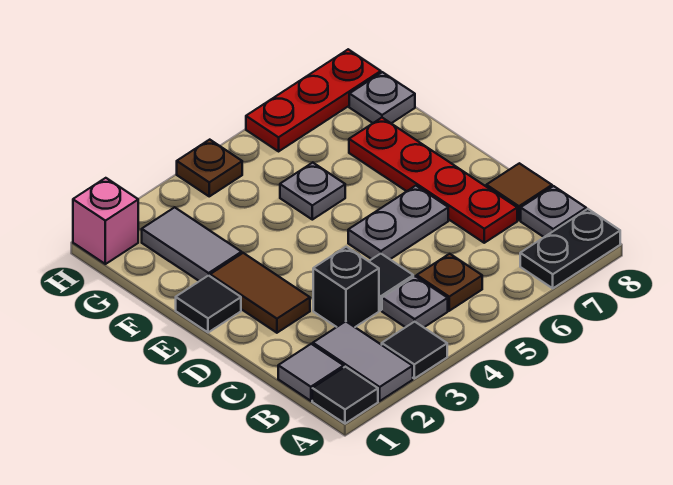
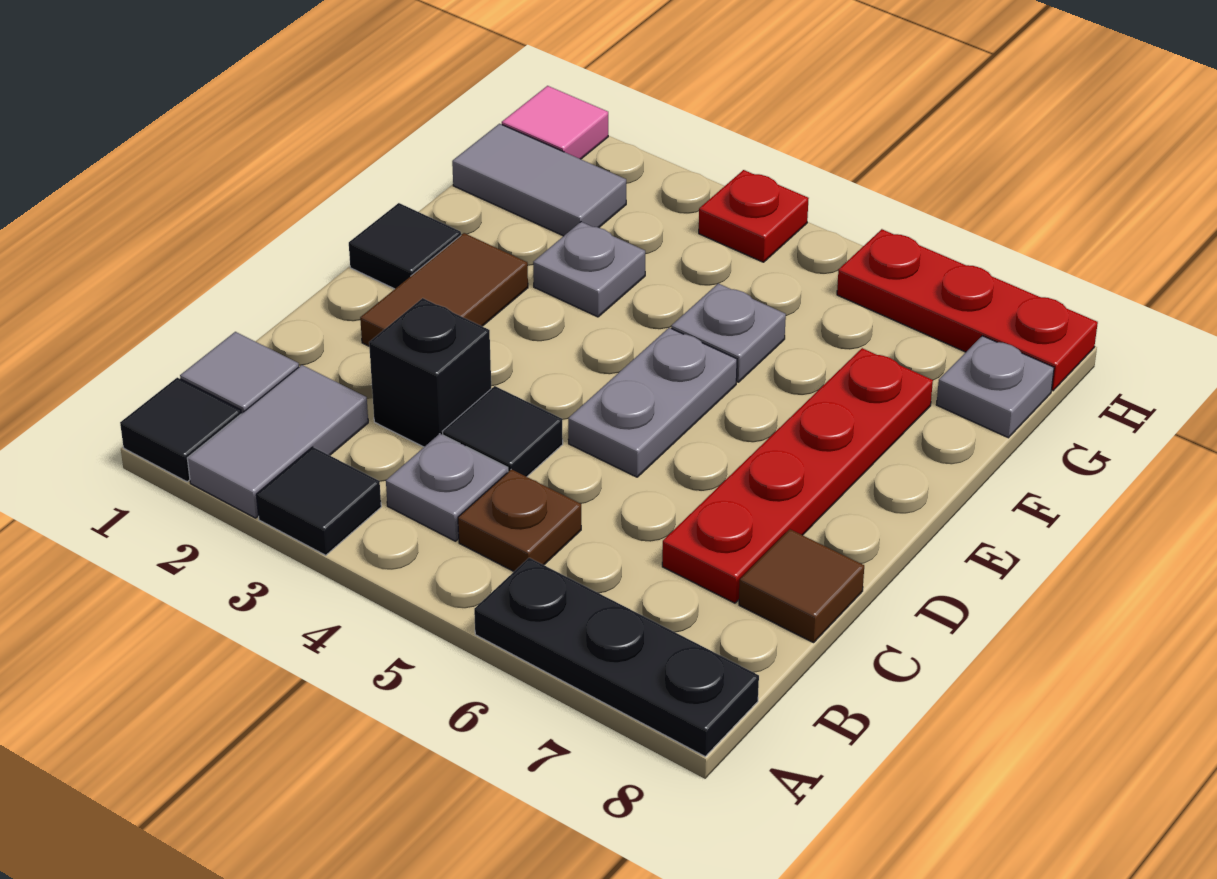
black plate A7:A8 level 1 -> black plate A6:A8 level 1
grey plate B8 level 1 -> grey plate F3 level 1
grey plate D5:D6 level 1 -> grey plate D5:E5 level 1
grey tile F2:G2 level 1 -> grey tile G1:G2 level 1
pink brick H1 level 1 -> pink tile H1 level 1
brown plate H4 level 1 -> red plate H4 level 1

